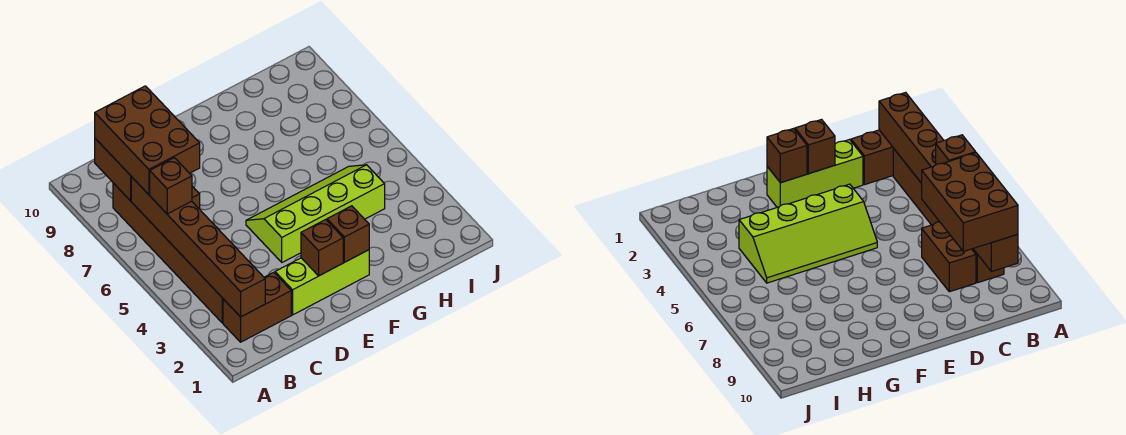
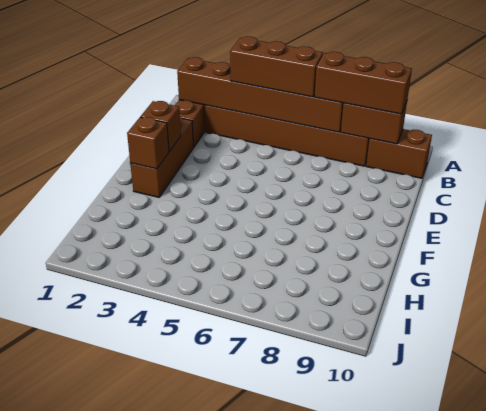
brown brick B6 level 3 -> brown brick B4:B6 level 3
brown brick B7:C9 level 3 -> brown brick B7:B9 level 3
brown brick C7:C8 level 1 -> brown brick B9:B10 level 1
lime brick D2:F2 level 1 -> brown brick D2:F2 level 1
lime slope E4:H5 level 1 top 4 -> none

